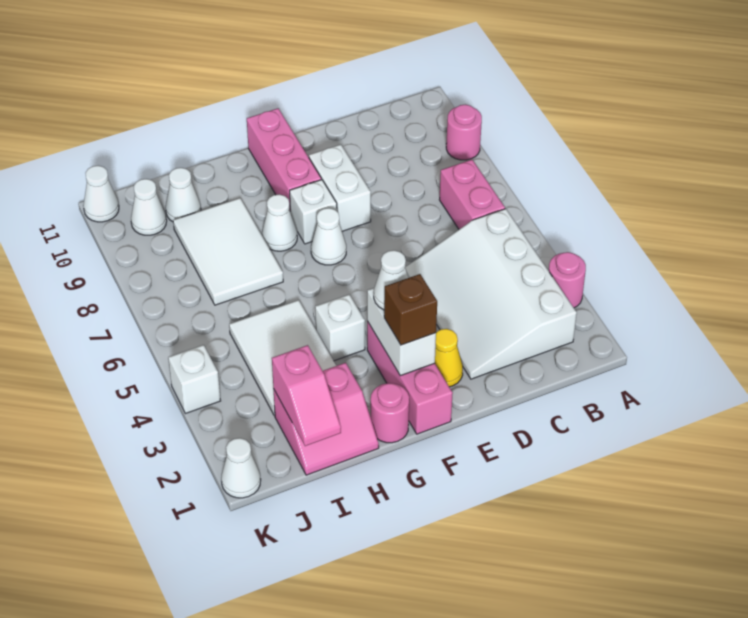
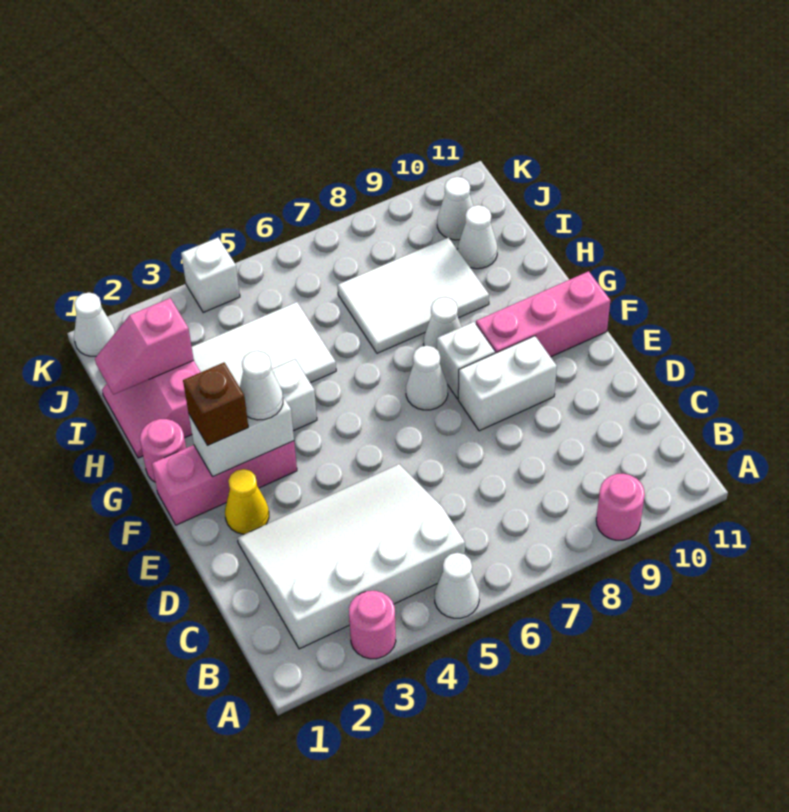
pink brick B6:B7 level 1 -> none
white cone K11 level 1 -> white cone A5 level 1

